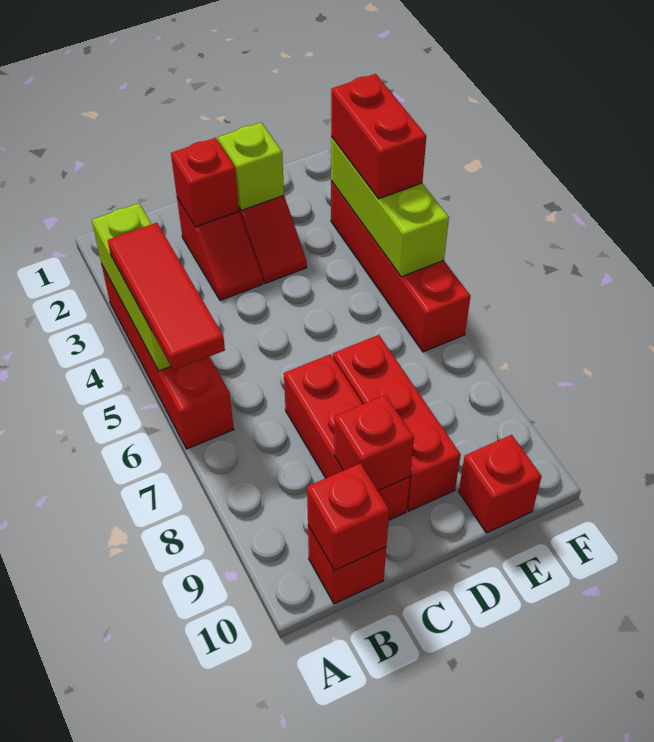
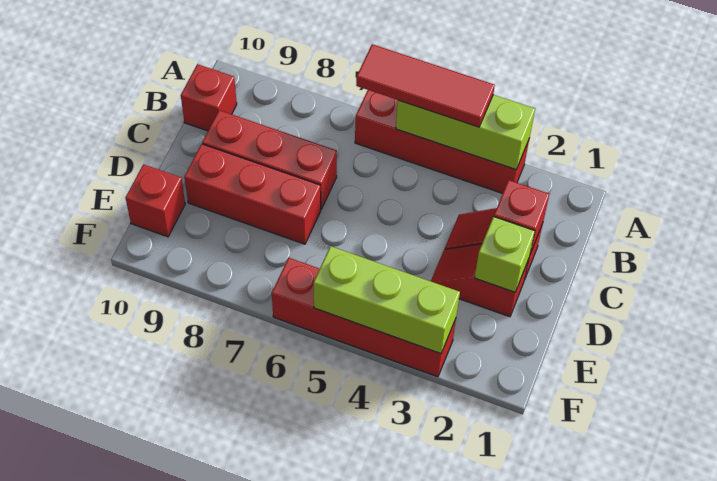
red brick B10 level 2 -> none
red brick C9 level 2 -> none
red brick F3:F4 level 3 -> none

